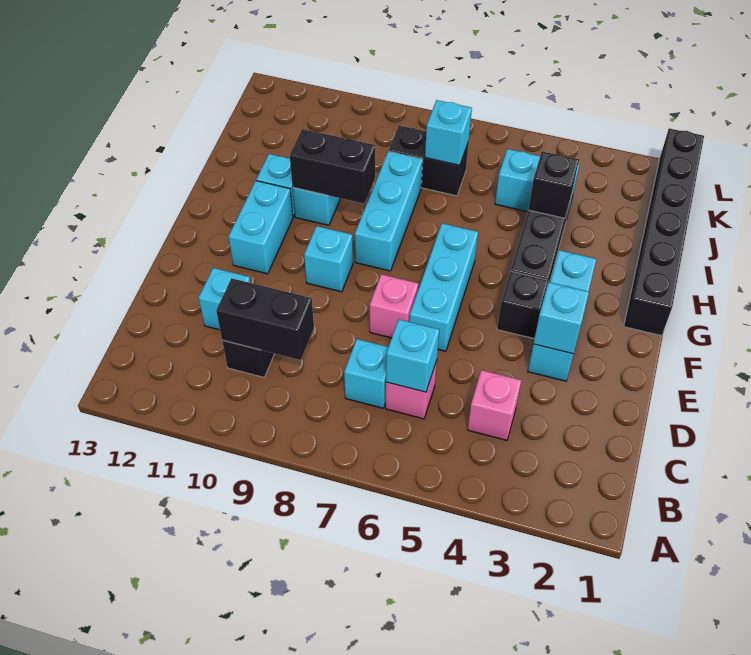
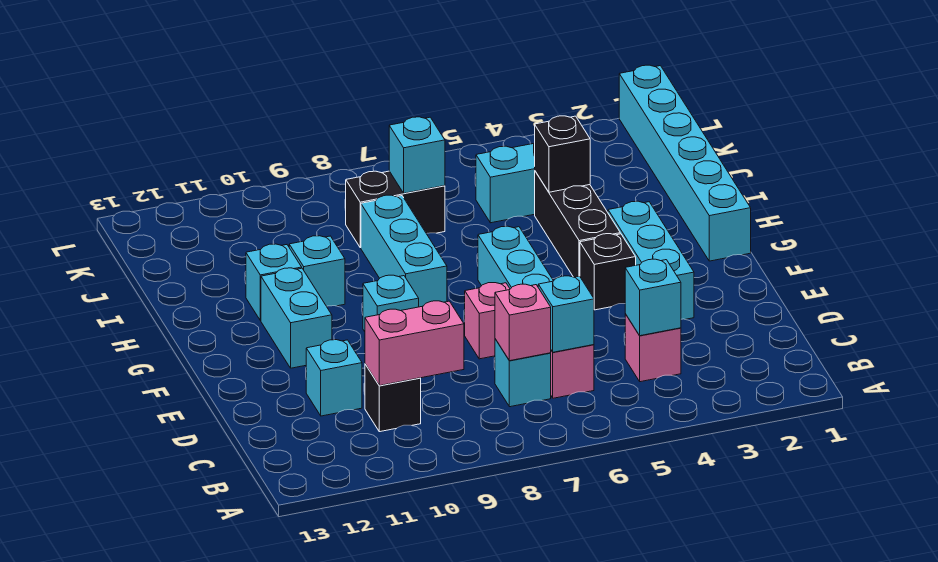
none -> pink brick C7 level 2
black brick C9:C10 level 2 -> pink brick C9:C10 level 2
cyan brick E3 level 2 -> cyan brick C4 level 2
black brick G1:L1 level 1 -> cyan brick G1:L1 level 1
black brick H9:H10 level 2 -> none

